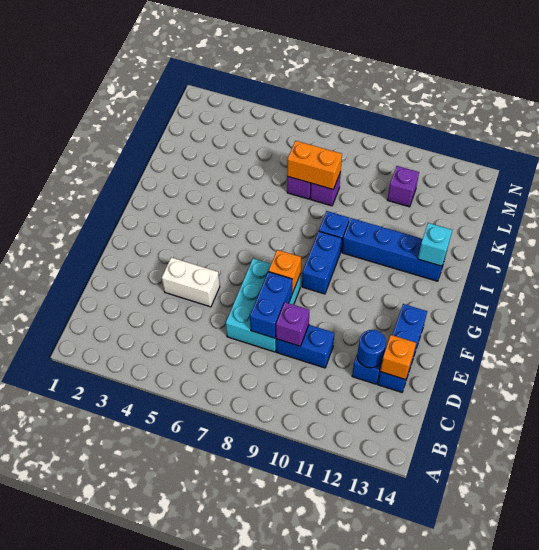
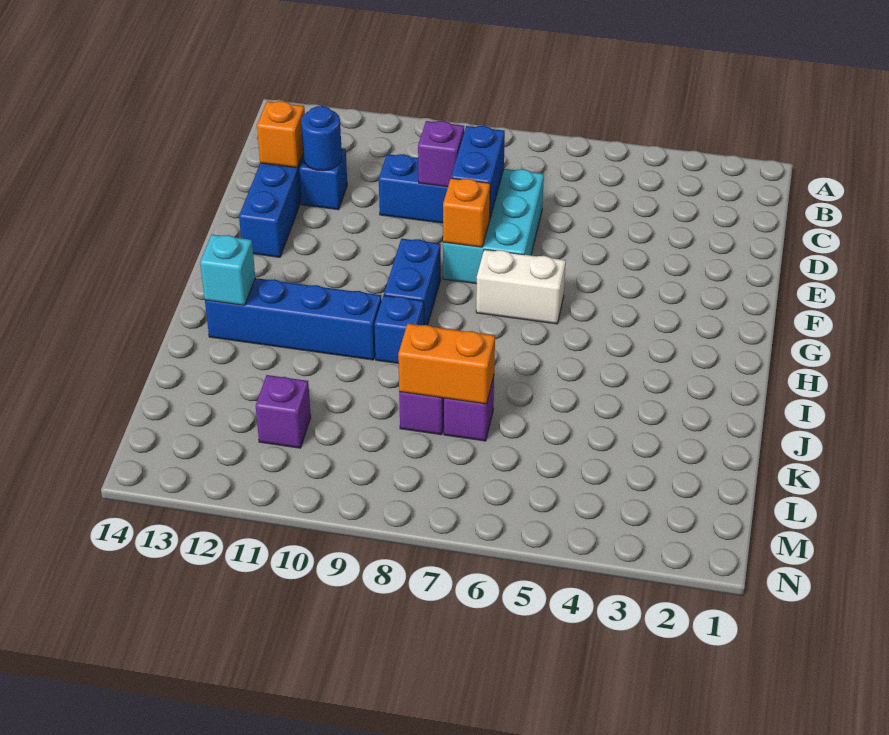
white brick E4:E5 level 1 -> white brick G6:G7 level 1

